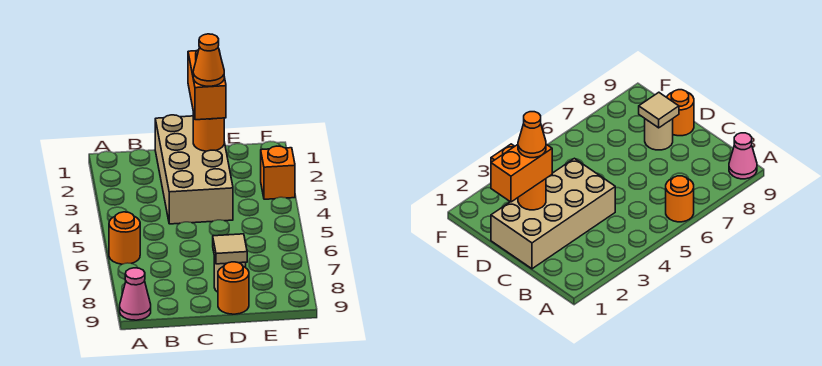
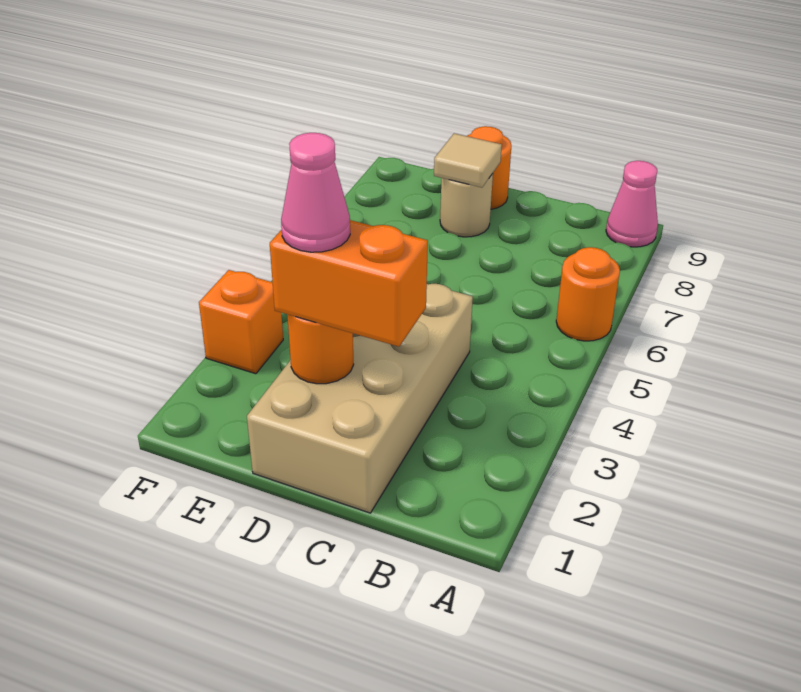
orange brick D1:D2 level 3 -> orange brick C2:D2 level 3
orange cone D2 level 4 -> pink cone D2 level 4

